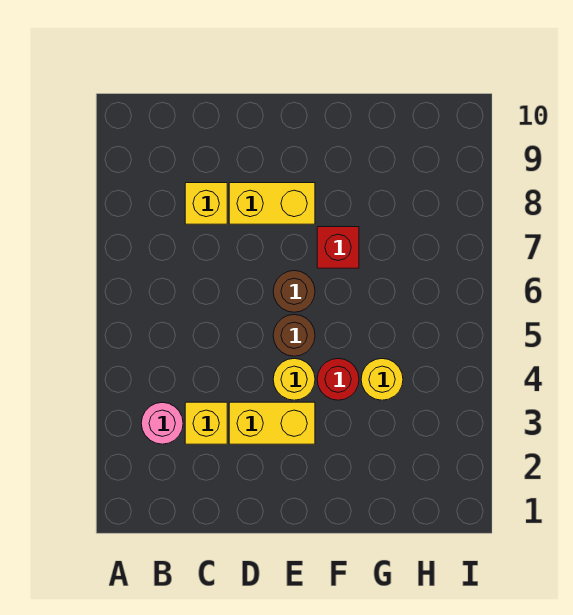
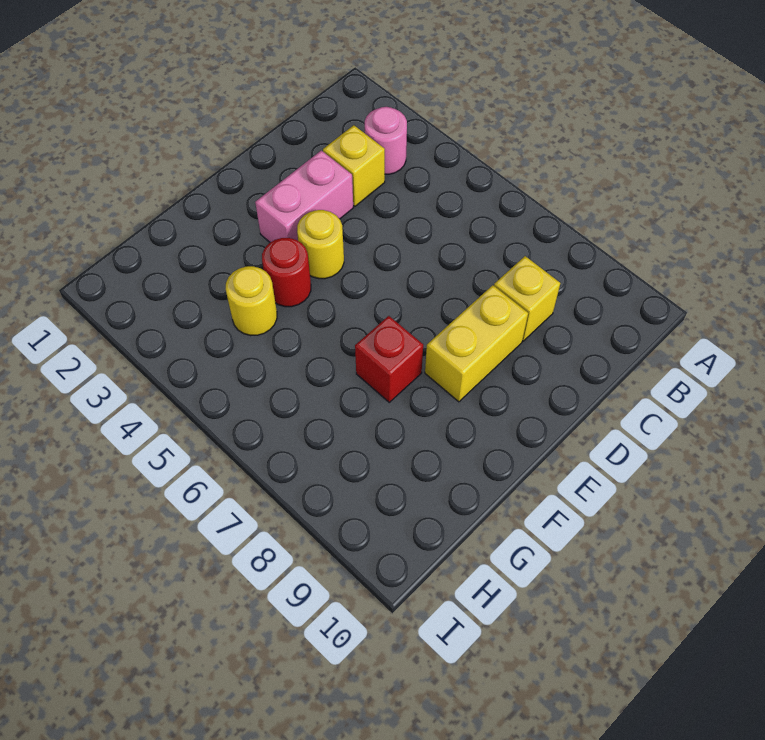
yellow brick D3:E3 level 1 -> pink brick D3:E3 level 1
brown round brick E5 level 1 -> none
brown round brick E6 level 1 -> none

